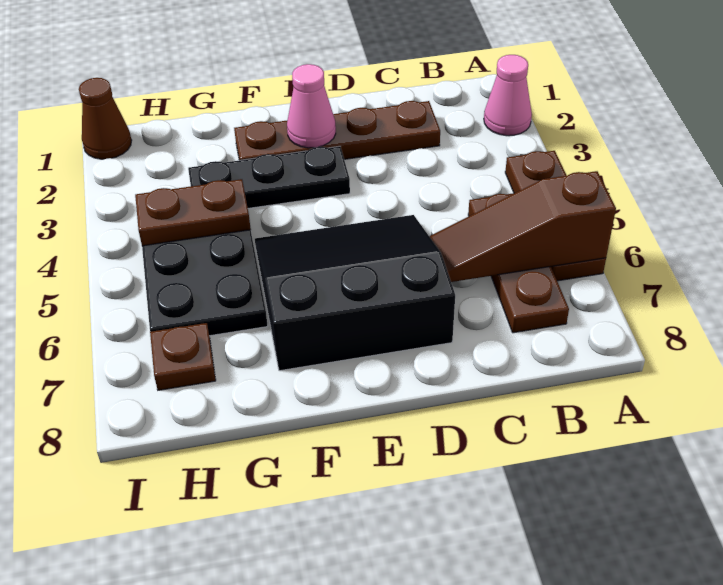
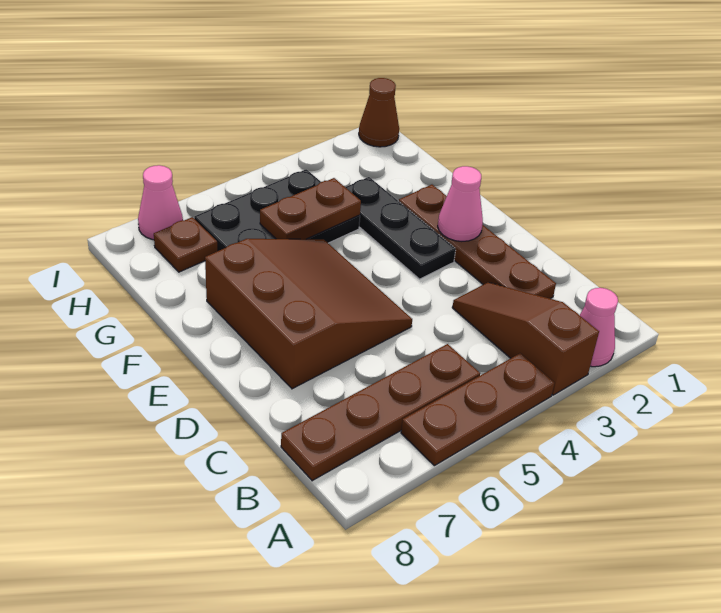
brown slope A6:C6 level 2 top A -> brown slope A3:C3 level 1 top A
brown plate B5:B7 level 1 -> brown plate B5:B8 level 1
black slope D5:F7 level 1 top 7 -> brown slope D5:F7 level 1 top 7
brown plate G4:H4 level 2 -> brown plate G4:G5 level 2
none -> pink cone I7 level 1

